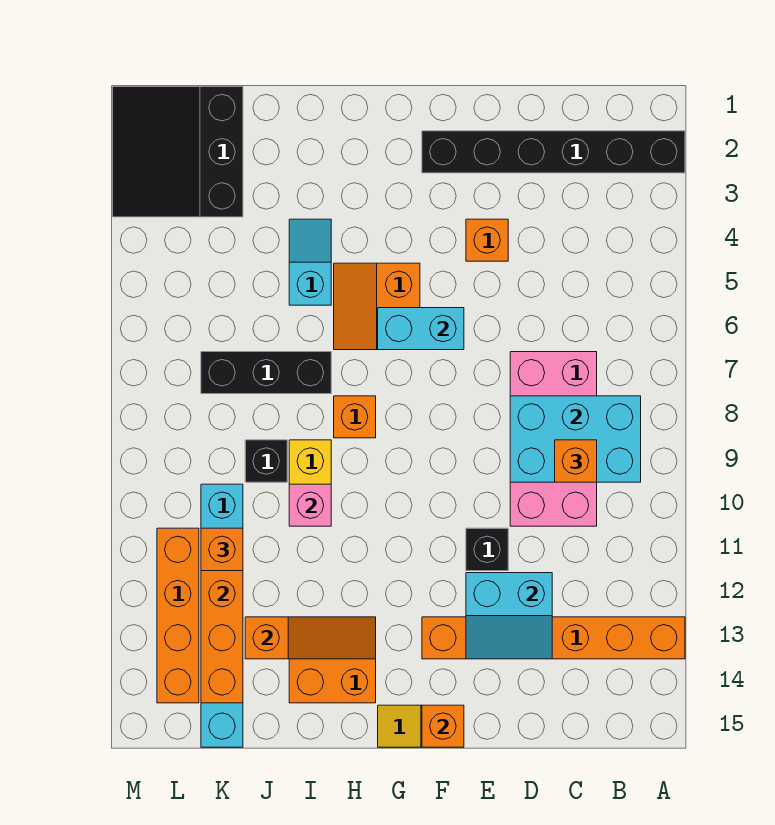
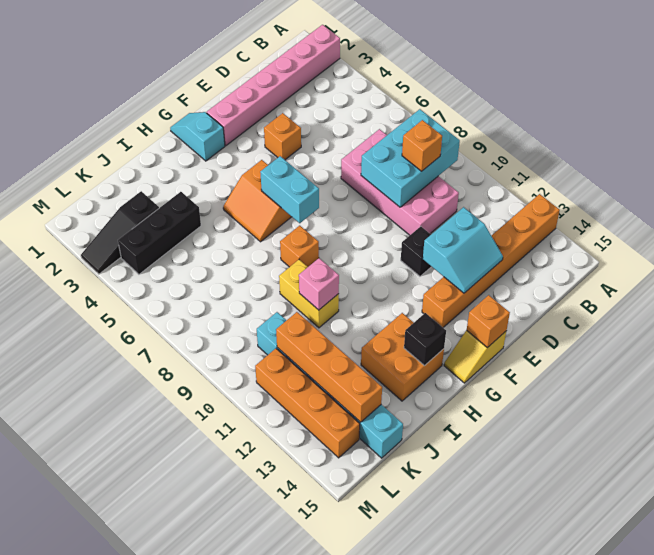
black brick A2:F2 level 1 -> pink brick A2:F2 level 1
cyan brick F6:G6 level 2 -> cyan brick G6:G7 level 2
orange slope H13:J13 level 2 top J -> none
cyan slope I4:I5 level 1 top 5 -> cyan slope G1:G2 level 1 top 2
black brick I7:K7 level 1 -> black brick J4:L4 level 1
black brick J9 level 1 -> black brick H14 level 2
black slope K1:M3 level 1 top K -> black slope K3:M3 level 1 top K
orange brick K11 level 3 -> none

